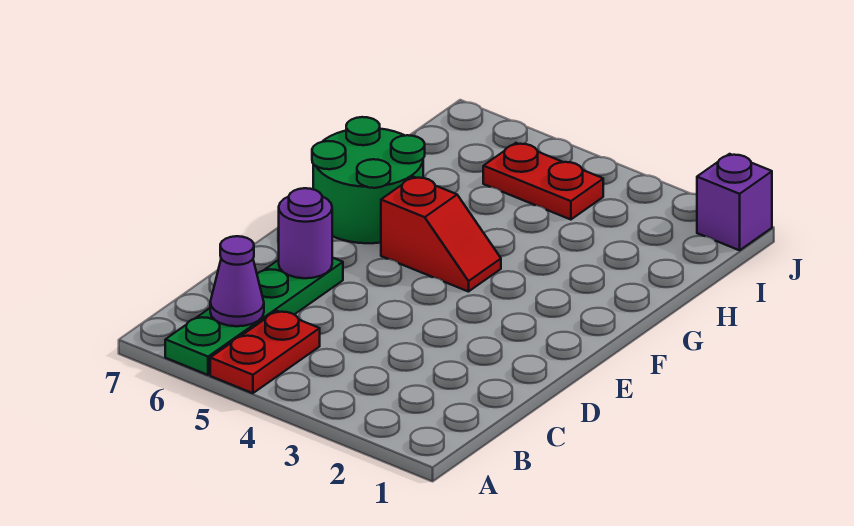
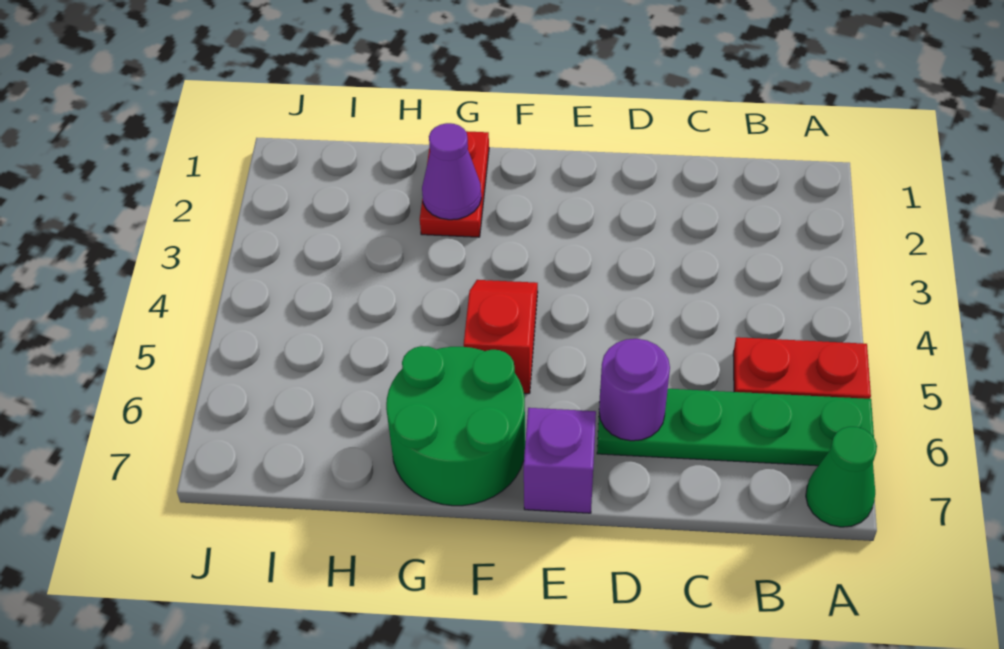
none -> green cone A7 level 1
purple cone B6 level 2 -> purple cone G2 level 2
red plate I4:I5 level 1 -> red plate G1:G2 level 1
purple brick J1 level 1 -> purple brick E7 level 1

